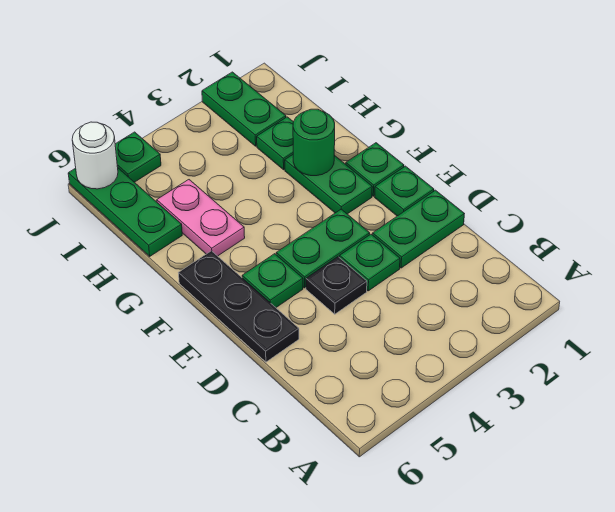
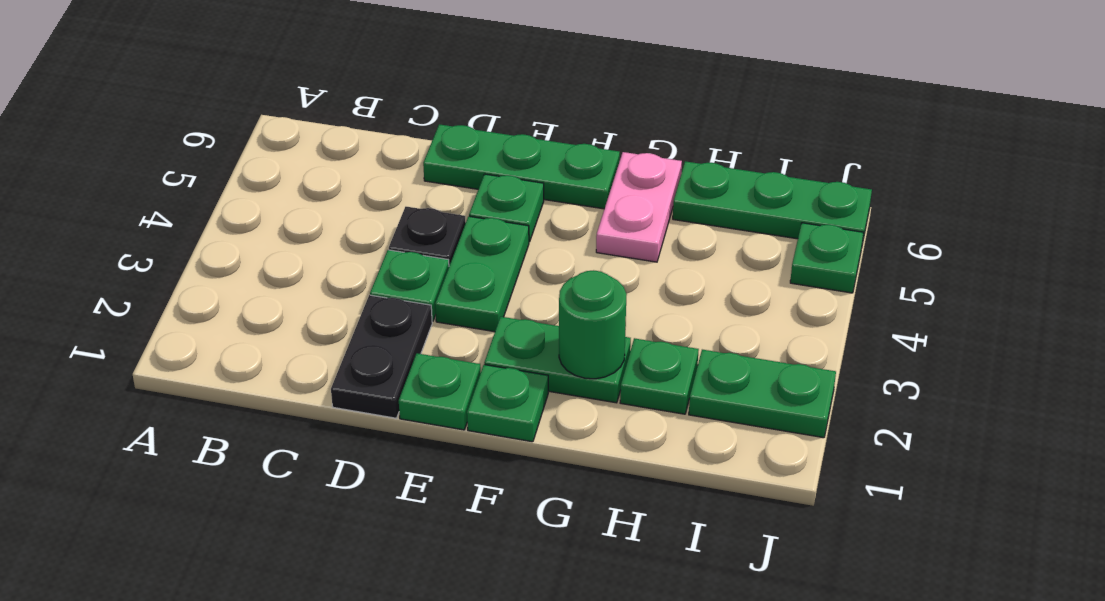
green plate D1:D2 level 1 -> black plate D1:D2 level 1
black plate D6:F6 level 1 -> green plate D6:F6 level 1
pink plate G5:H5 level 1 -> pink plate G5:G6 level 1
white round brick J6 level 2 -> none

